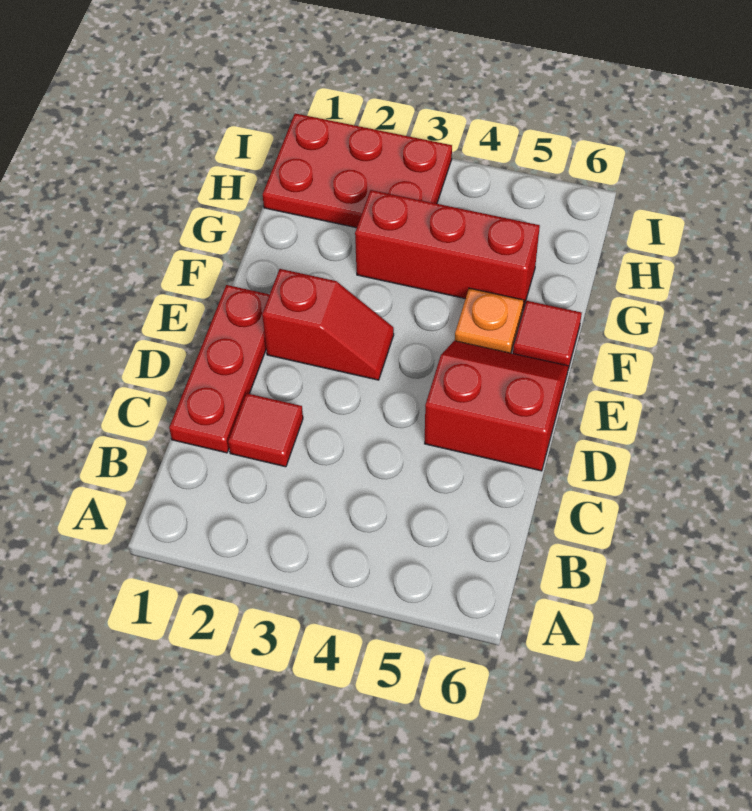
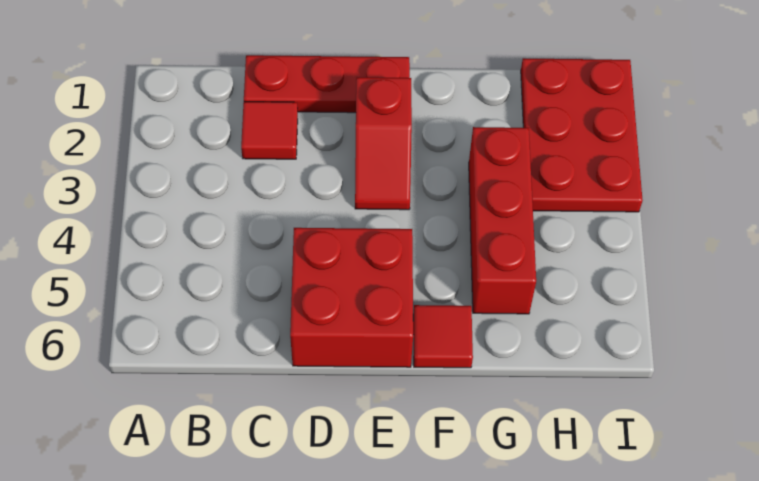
red slope D5:E6 level 1 top D -> red brick D5:E6 level 1
orange plate F5 level 1 -> none

